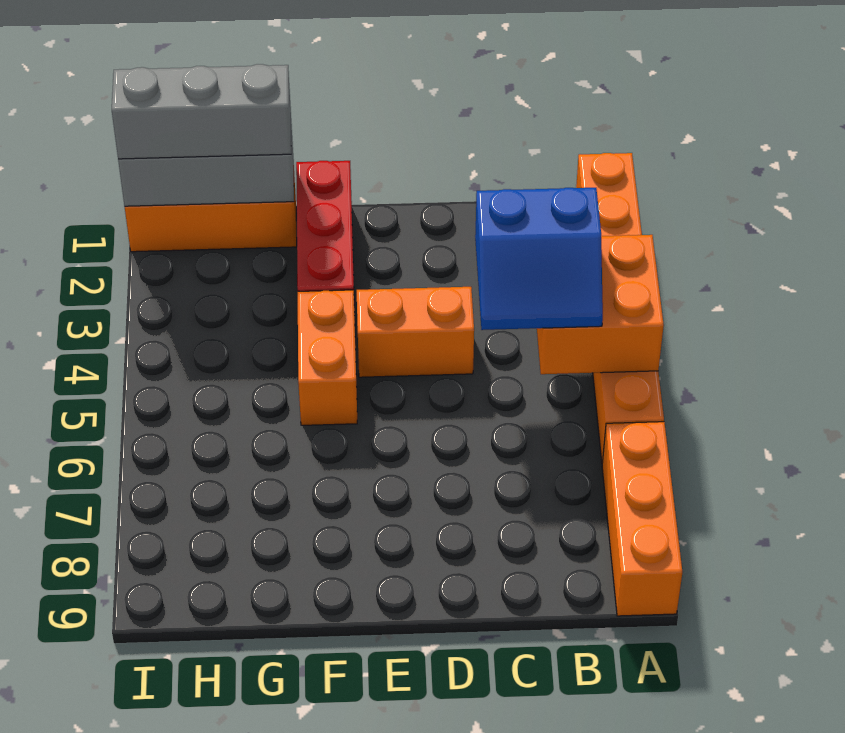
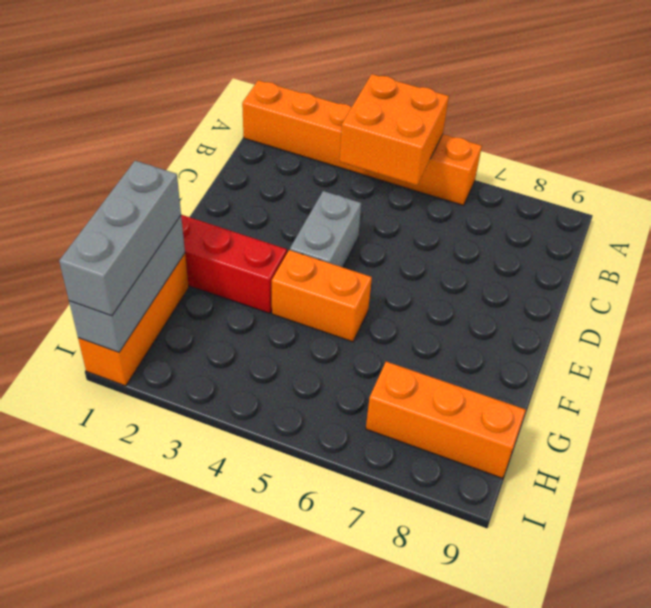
orange brick A7:A9 level 1 -> orange brick H7:H9 level 1
blue slope B4:C5 level 3 top 4 -> none
orange brick D4:E4 level 1 -> grey brick D4:E4 level 1

